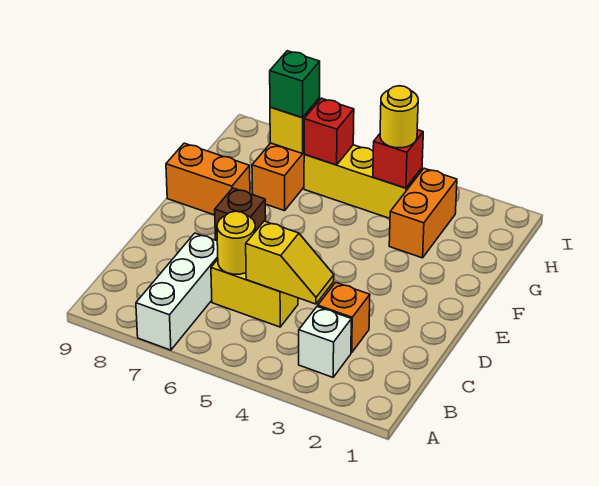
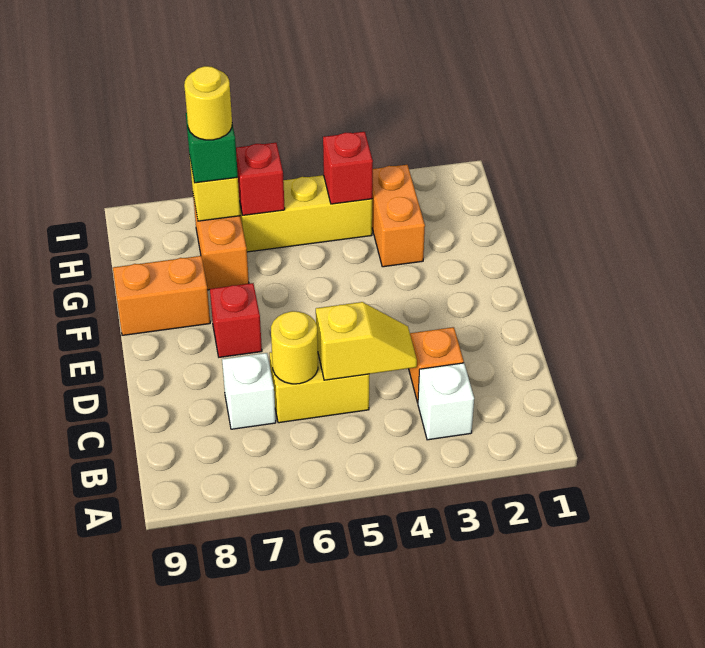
white brick A7:C7 level 1 -> white brick C7 level 1
brown brick E7 level 1 -> red brick E7 level 1
yellow round brick H4 level 3 -> yellow round brick H7 level 4

